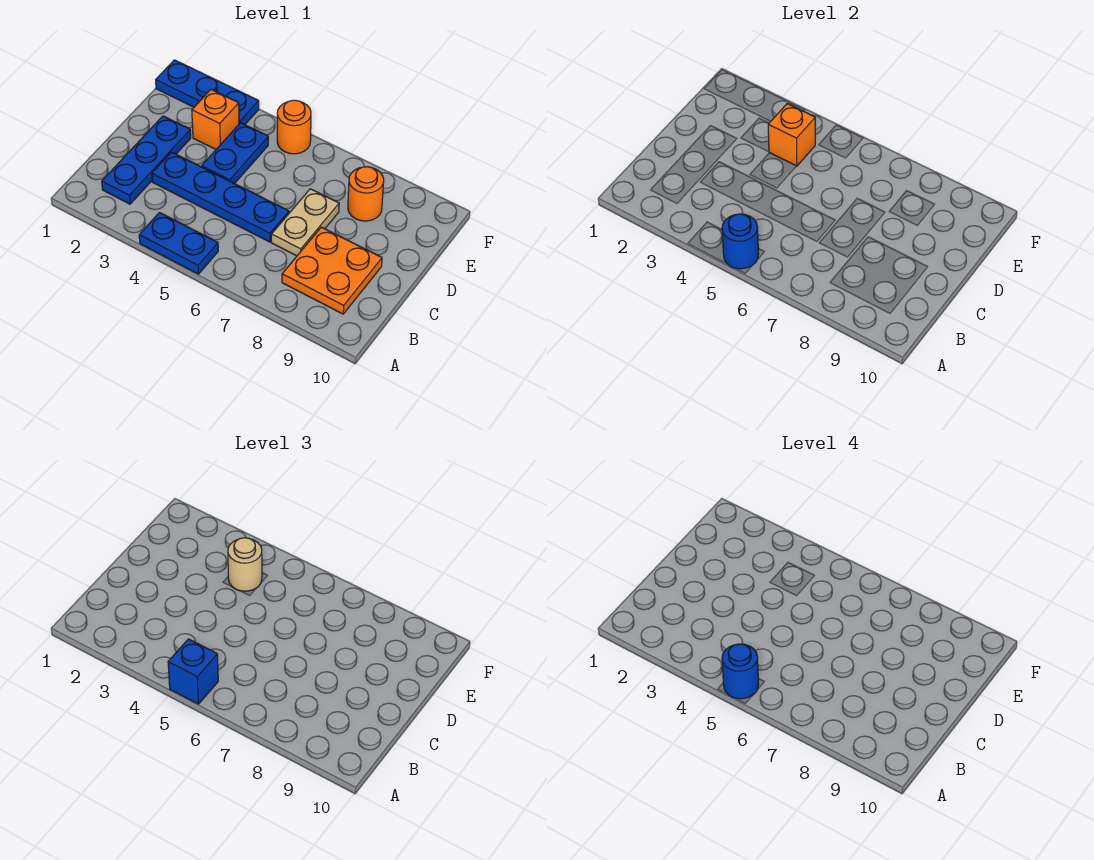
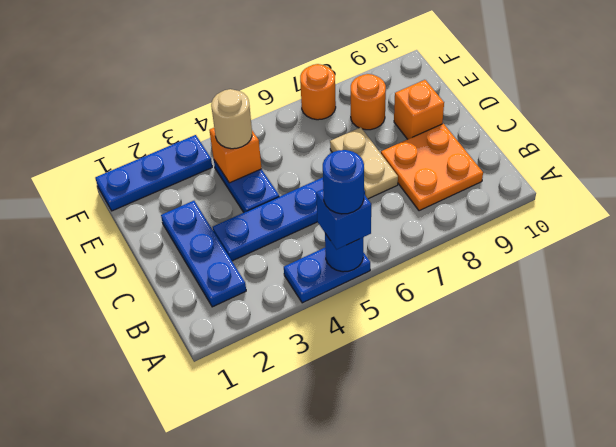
orange brick E3 level 1 -> orange brick D9 level 1
orange round brick F5 level 1 -> orange round brick F7 level 1

